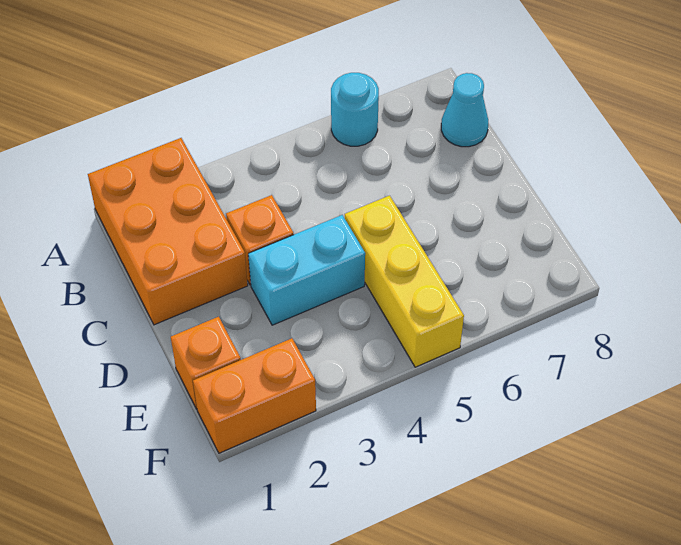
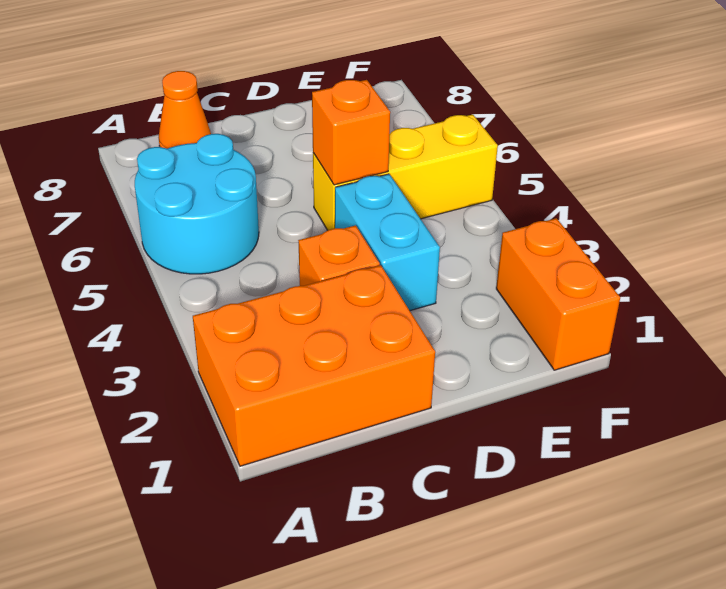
cyan round brick A6 level 1 -> cyan round brick A5:B6 level 1
cyan cone B8 level 1 -> orange cone B8 level 1
orange brick E1 level 1 -> orange brick D5 level 2

